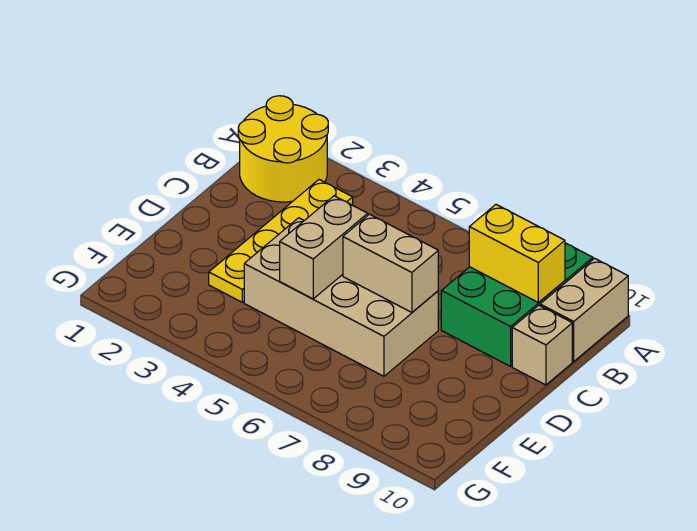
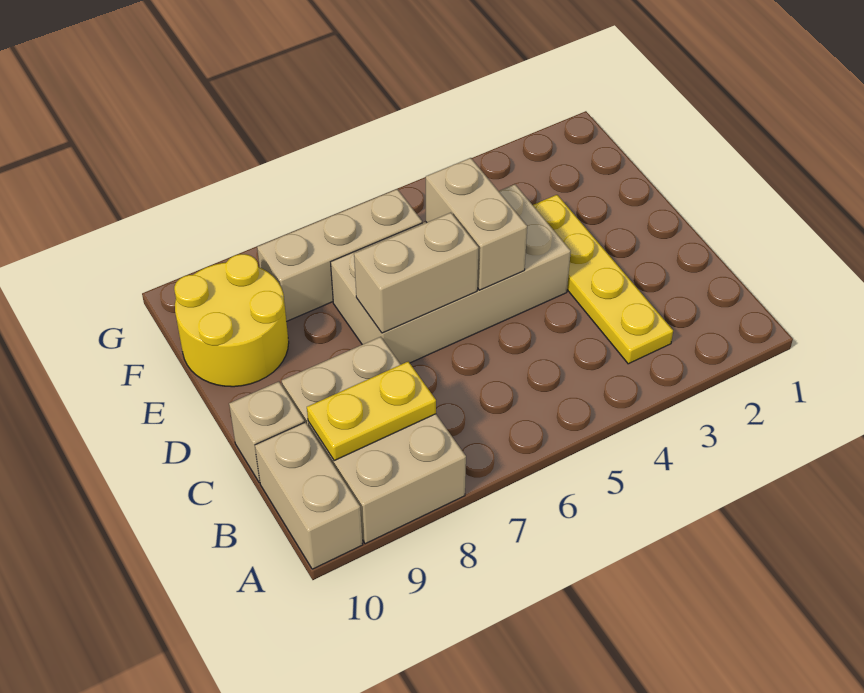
yellow round brick A1:B2 level 1 -> yellow round brick E9:F10 level 1
green brick A8:C9 level 1 -> tan brick A8:C9 level 1
yellow brick B8:B9 level 2 -> yellow plate B8:B9 level 2
none -> tan brick F6:F8 level 1

